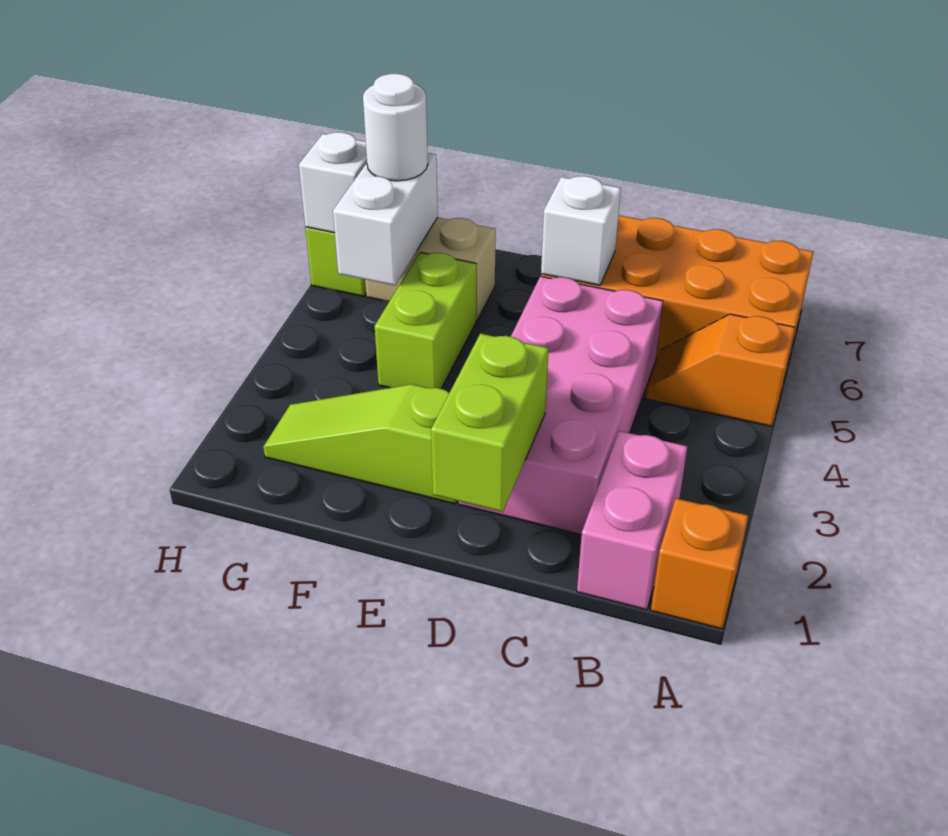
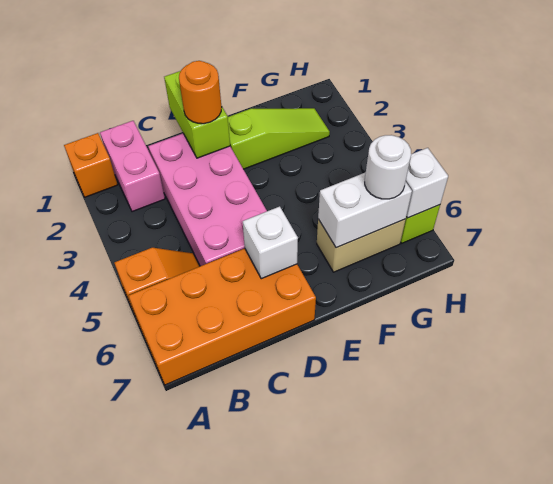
none -> orange round brick D2 level 3
lime brick F4:F5 level 1 -> none
white brick G5:G6 level 2 -> white brick F6:G6 level 2

